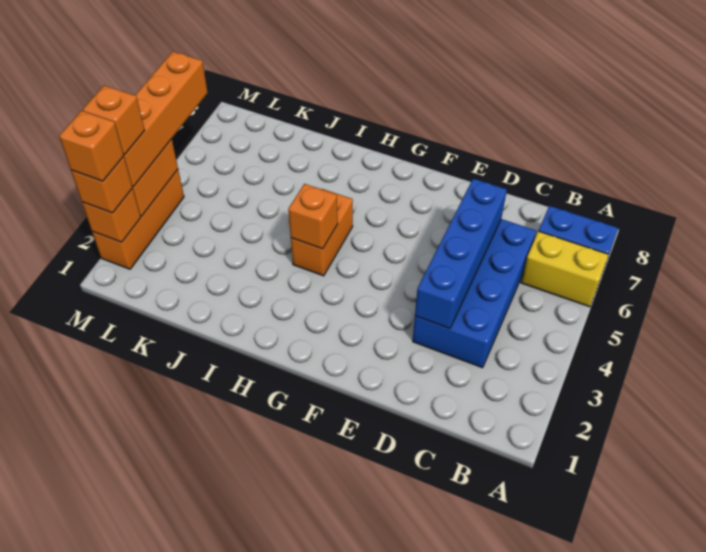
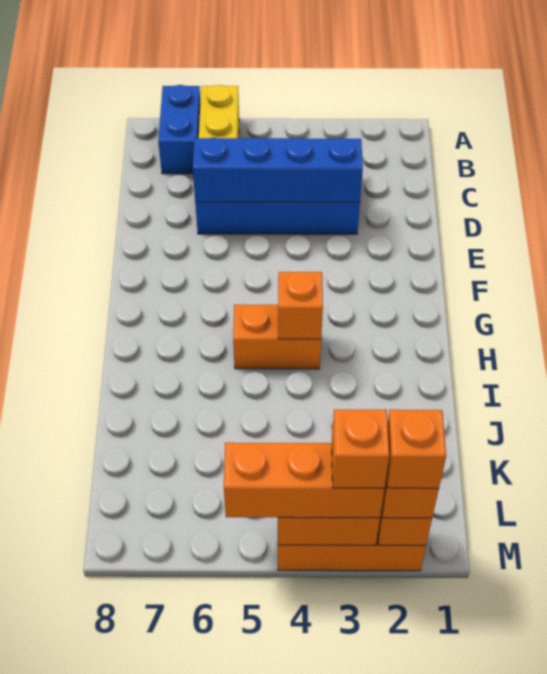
orange brick M3:M6 level 3 -> orange brick M3:M5 level 3

